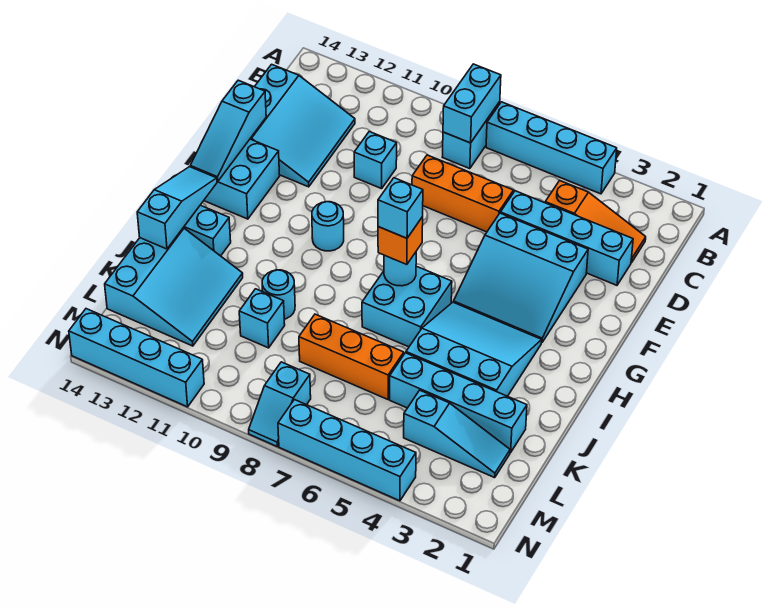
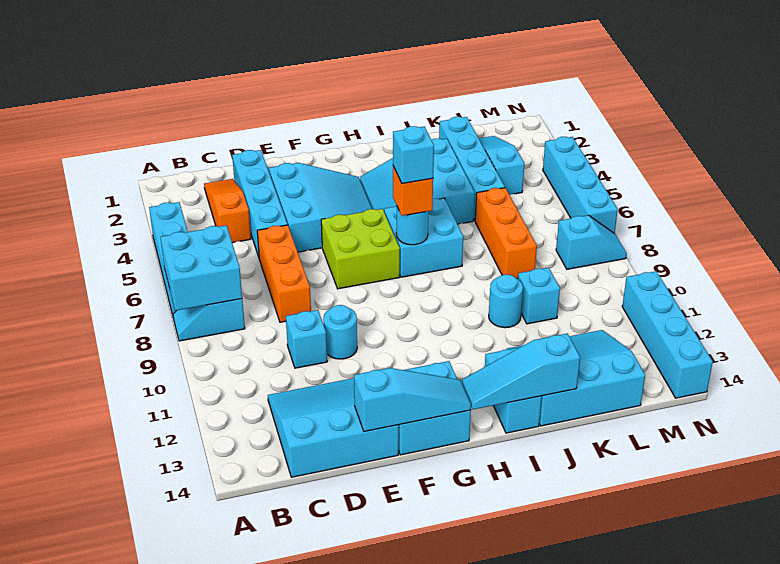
cyan brick A8:B8 level 2 -> cyan brick A7:B8 level 2
none -> lime brick F6:G7 level 1
cyan round brick G10 level 1 -> cyan round brick E10 level 1

